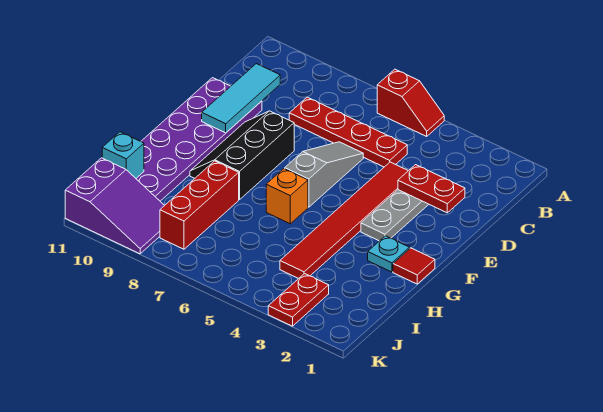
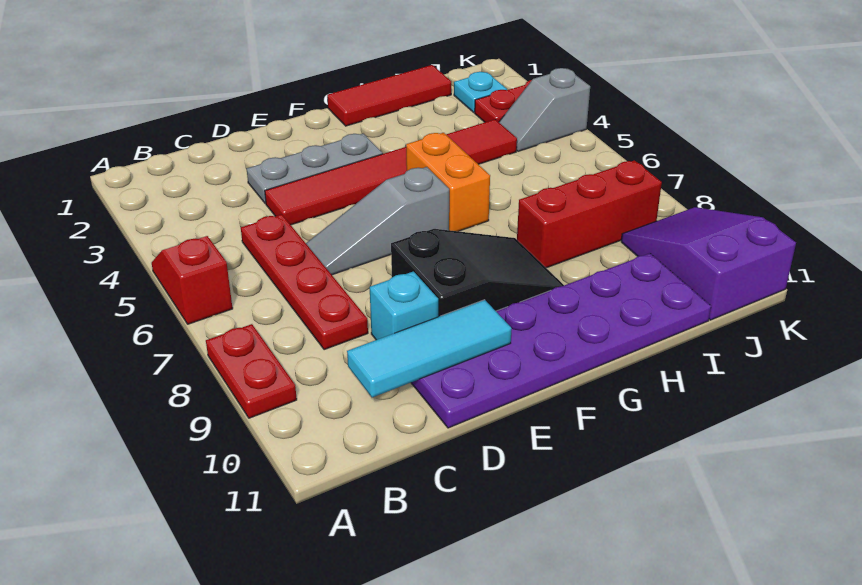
red plate D2:D3 level 2 -> red plate A8:A9 level 1
black slope E8:G9 level 1 top 8 -> black slope E8:G9 level 1 top E
red tile G1 level 1 -> red tile G1:I1 level 1
cyan plate G2 level 1 -> cyan plate J2 level 1
orange brick G6 level 1 -> orange brick G5:G6 level 1
cyan brick I11 level 2 -> cyan brick D9 level 1
none -> grey slope J4:K4 level 1 top K

